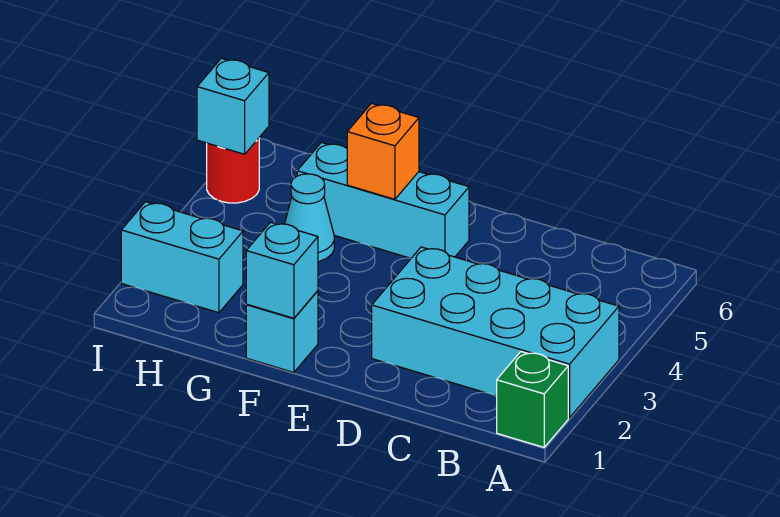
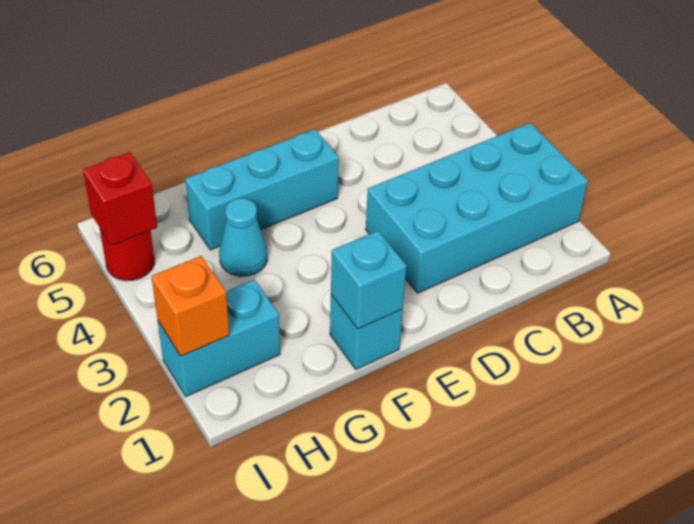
green brick A1 level 1 -> none
orange brick F5 level 2 -> orange brick I2 level 2
cyan brick I5 level 2 -> red brick I5 level 2

